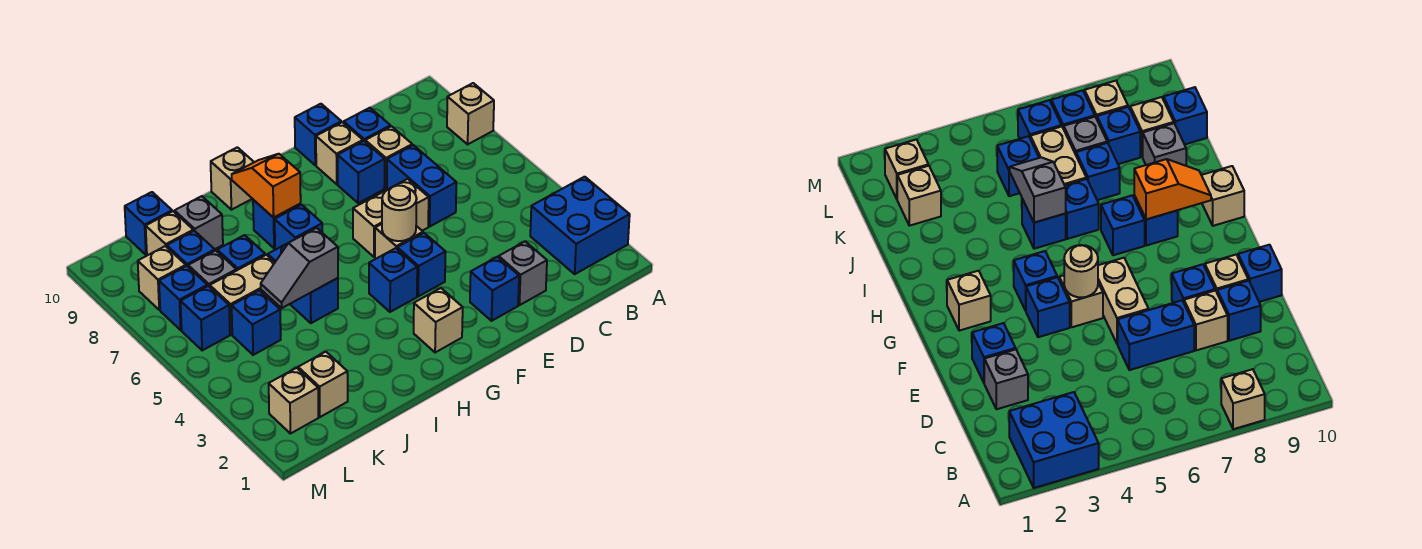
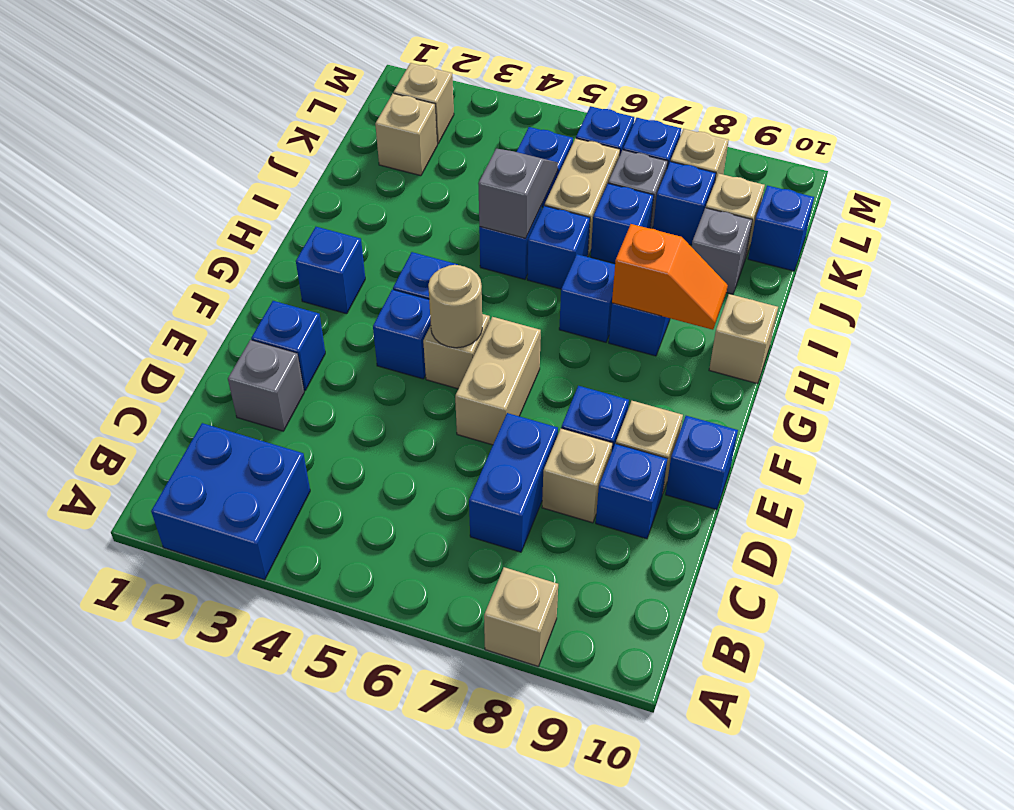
blue brick D6:D7 level 1 -> blue brick C7:D7 level 1
tan brick G2 level 1 -> blue brick G2 level 1

